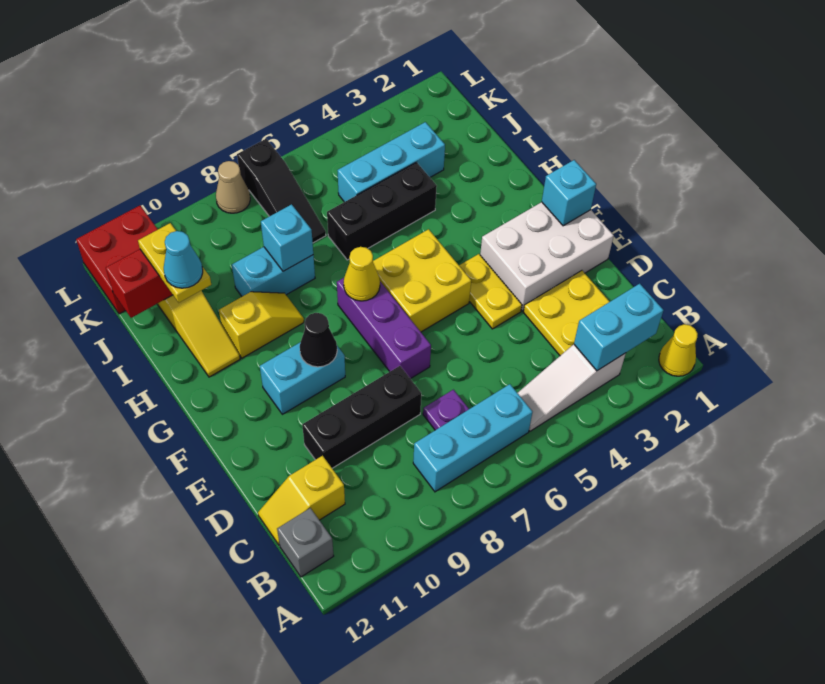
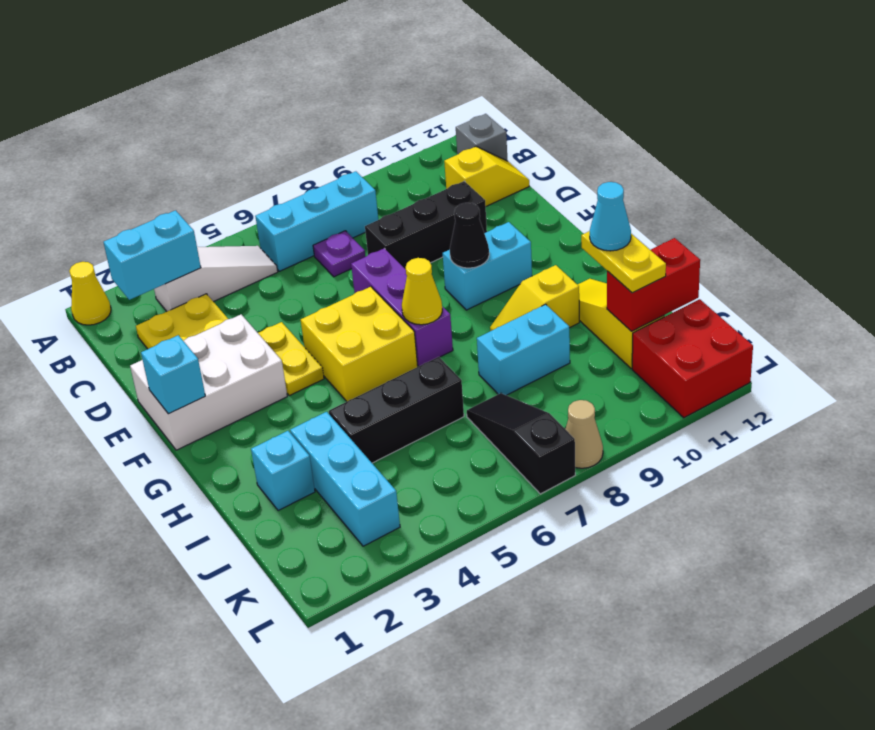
cyan brick I8 level 2 -> cyan brick I2 level 1
cyan brick J3:J5 level 1 -> cyan brick I3:K3 level 1

